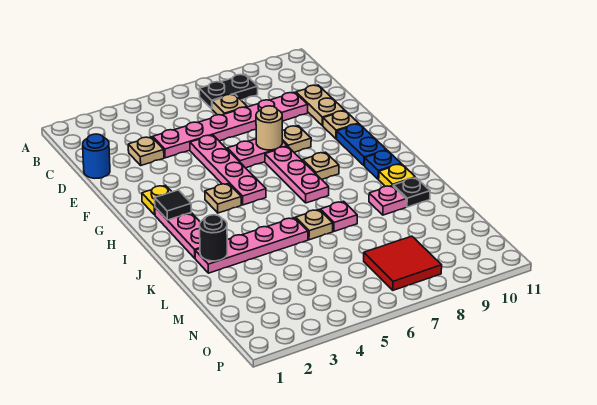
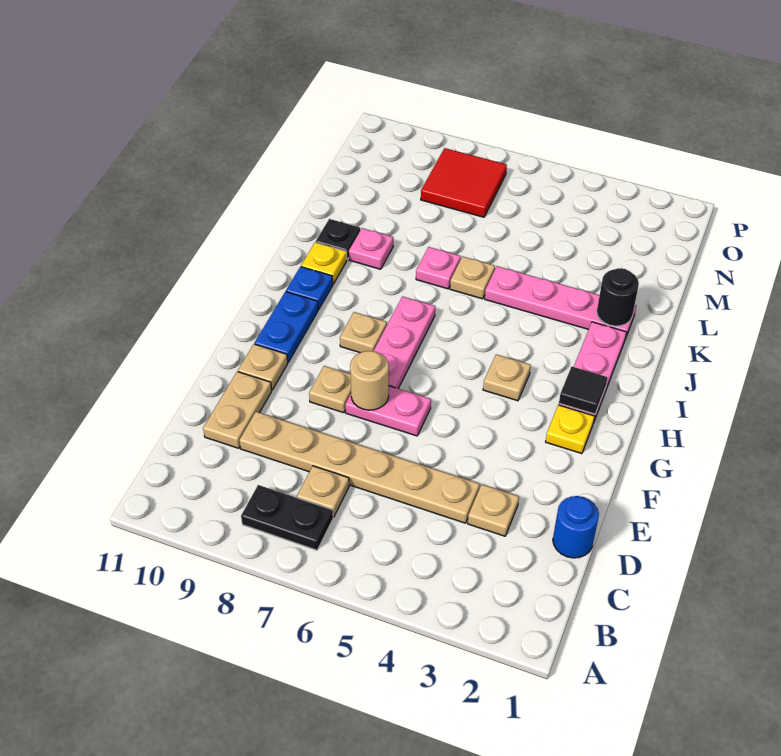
pink plate D4:D9 level 1 -> tan plate D4:D9 level 1
pink plate E5:H5 level 1 -> none

